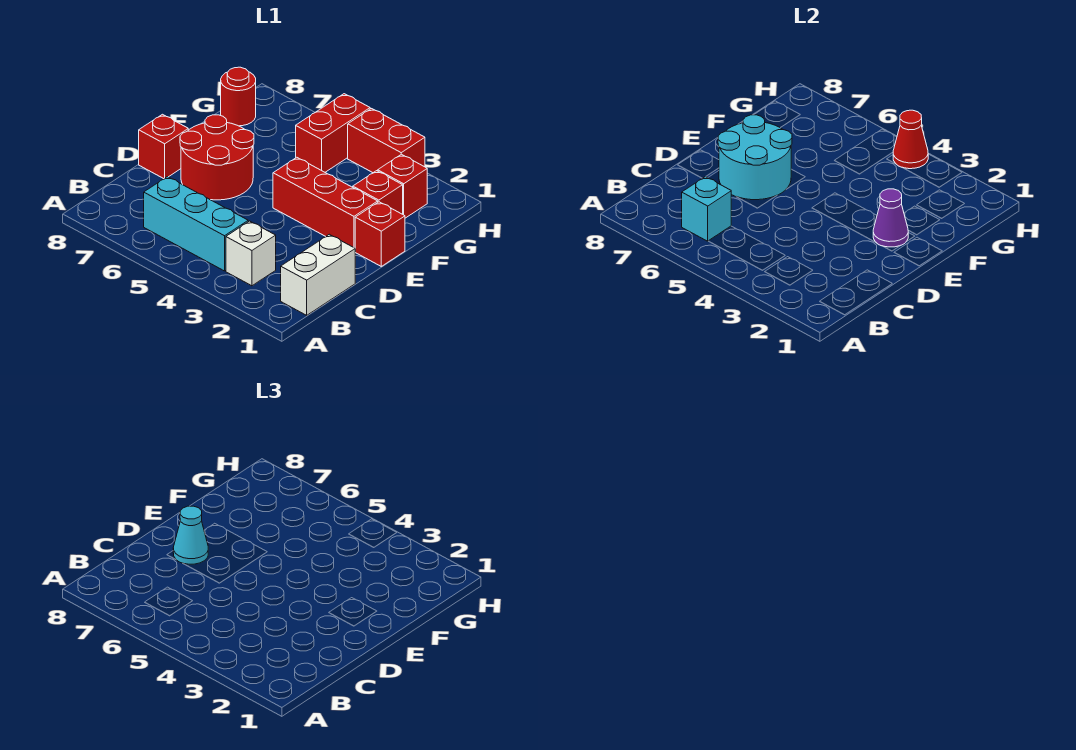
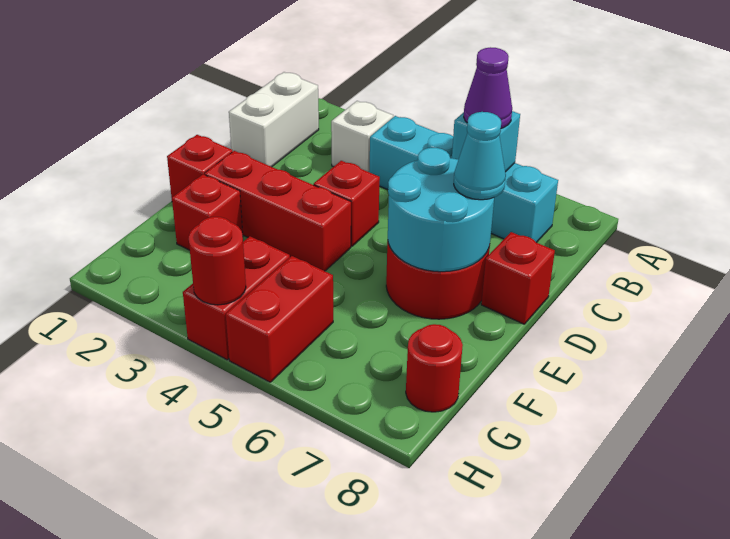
cyan brick B4:B6 level 1 -> cyan brick B4:B7 level 1
purple cone E2 level 2 -> purple cone B6 level 3
red brick G2 level 1 -> red brick D4 level 1
red brick H3:H4 level 1 -> red brick G4:H4 level 1
red cone H4 level 2 -> red round brick H4 level 2

